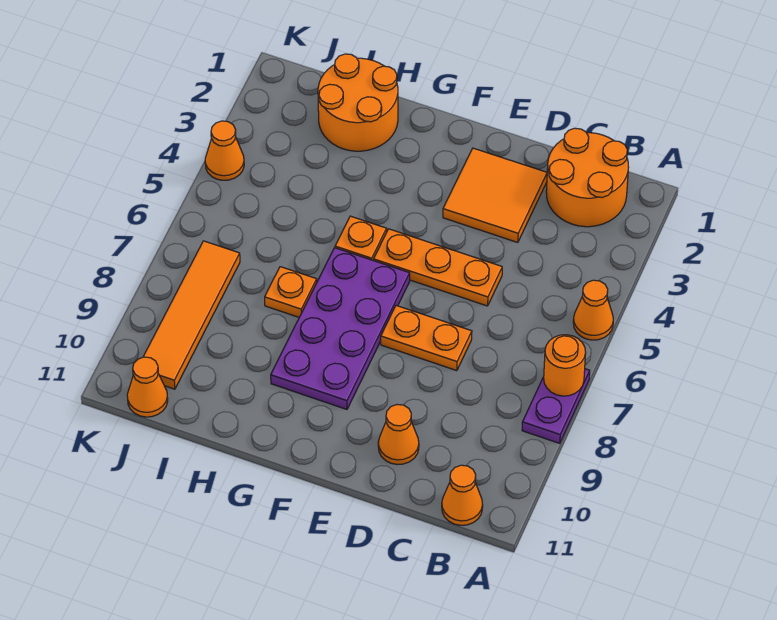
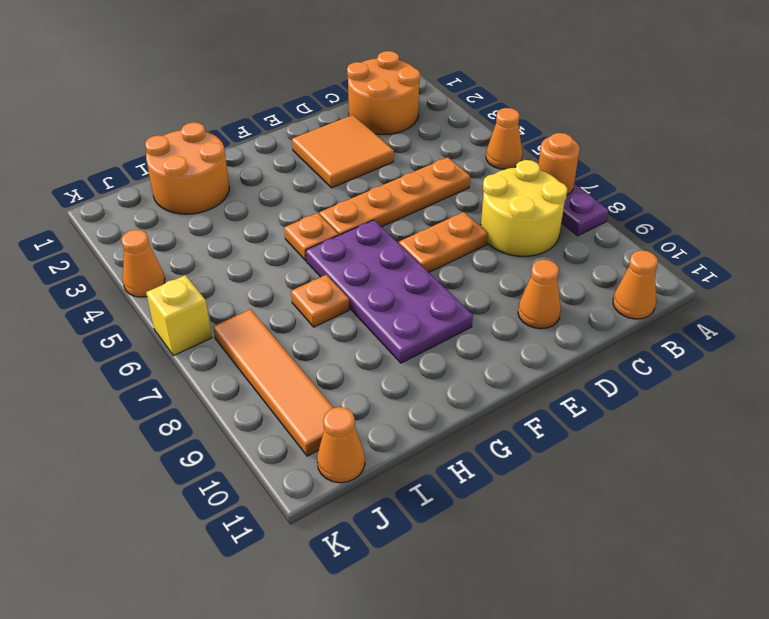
none -> yellow round brick B7:C8 level 1
orange plate D5:F5 level 1 -> orange plate C5:F5 level 1
none -> yellow brick K6 level 1

